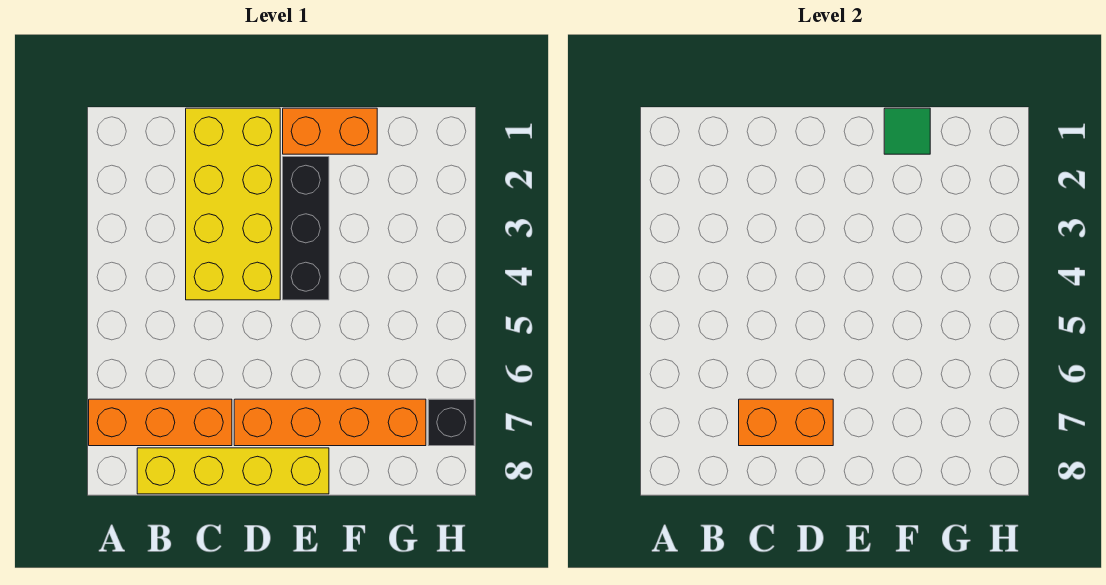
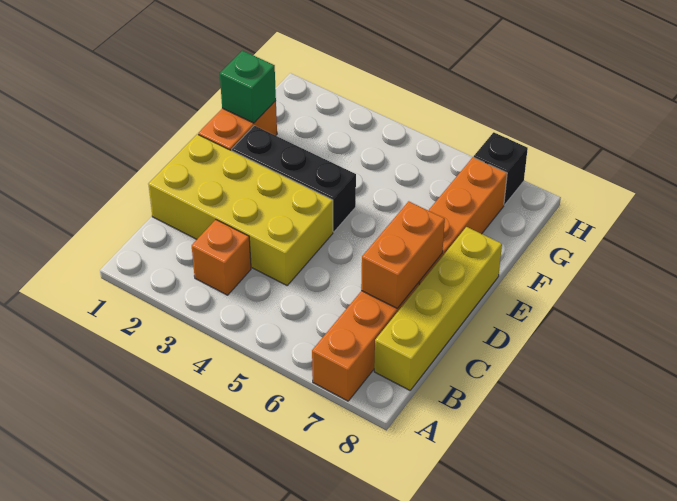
none -> orange brick B3 level 1
green tile F1 level 2 -> green brick F1 level 2

